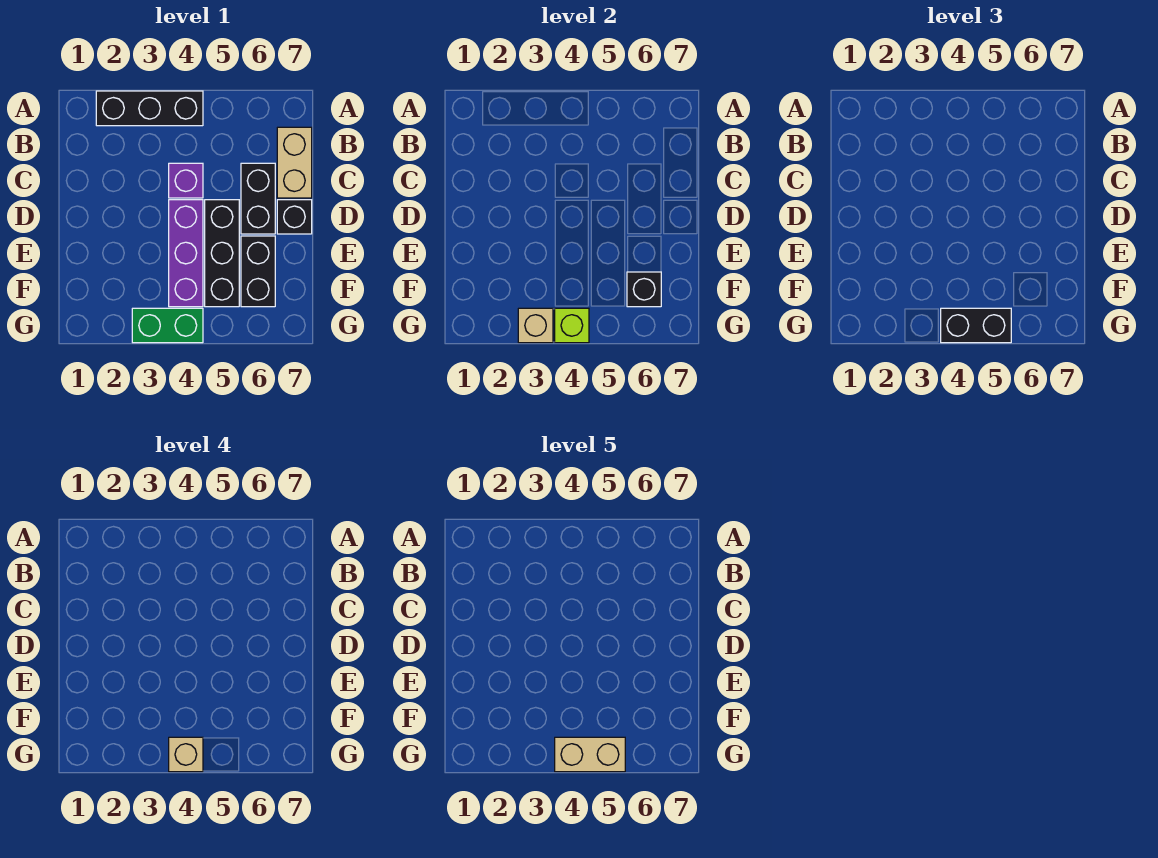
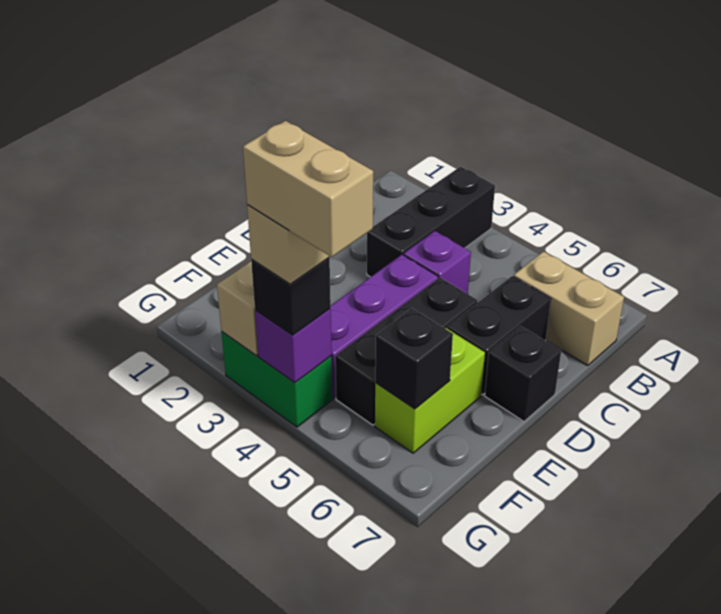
black brick A2:A4 level 1 -> black brick A3:C3 level 1
tan brick B7:C7 level 1 -> tan brick B6:B7 level 1
black brick E6:F6 level 1 -> lime brick E6:F6 level 1
lime brick G4 level 2 -> purple brick G4 level 2
black brick G4:G5 level 3 -> black brick G4 level 3

